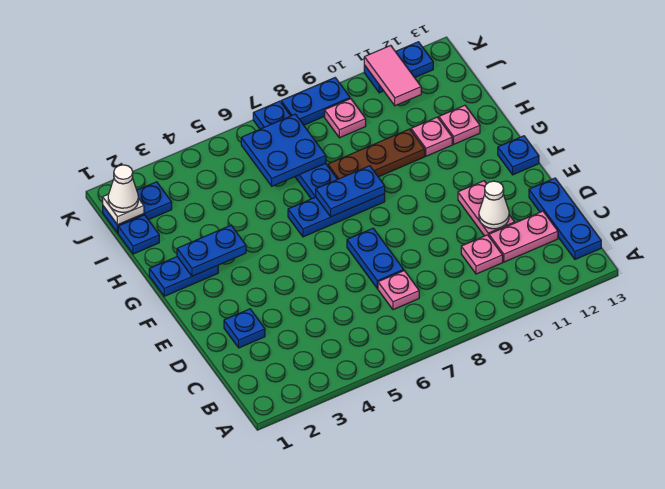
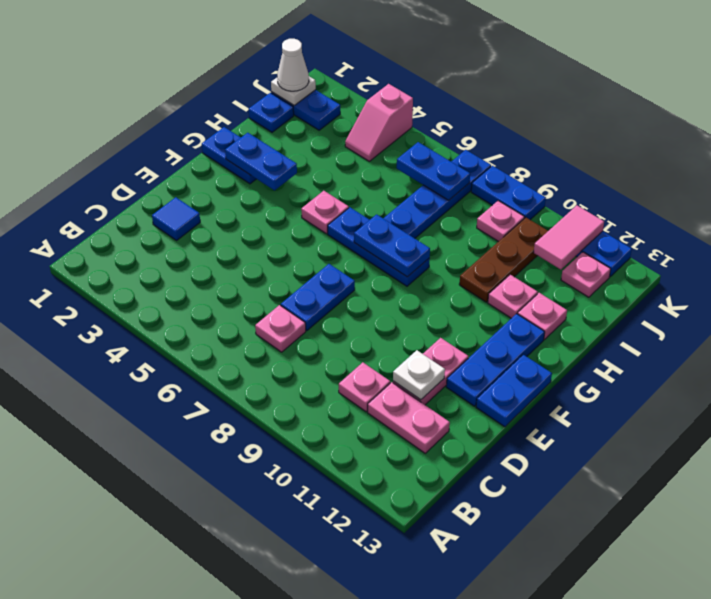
blue plate B13:D13 level 1 -> blue plate E12:G12 level 1
blue plate D2 level 1 -> blue tile D2 level 1
white cone D11 level 2 -> white plate D11 level 2
blue plate F13 level 1 -> blue plate E13:F13 level 1
none -> pink plate G5 level 1
brown plate H8:H10 level 1 -> brown plate H10:J10 level 1
blue plate I6:J7 level 2 -> blue plate J6:J7 level 2
none -> pink slope J4:K4 level 1 top K
none -> pink plate J12 level 1

